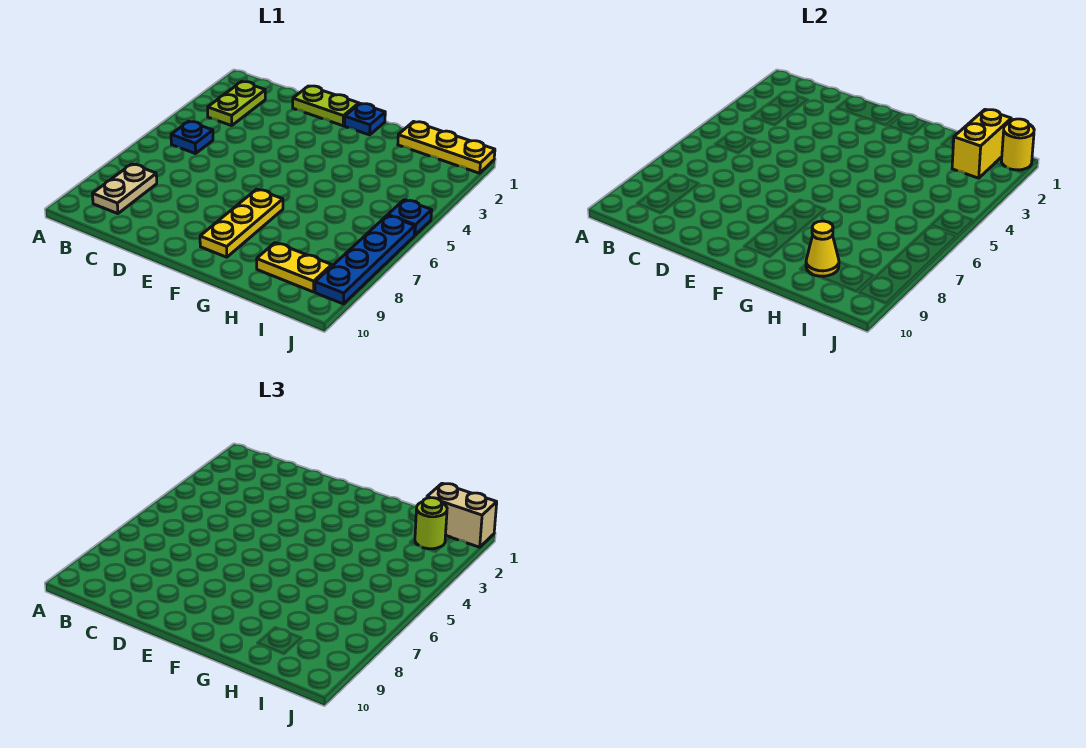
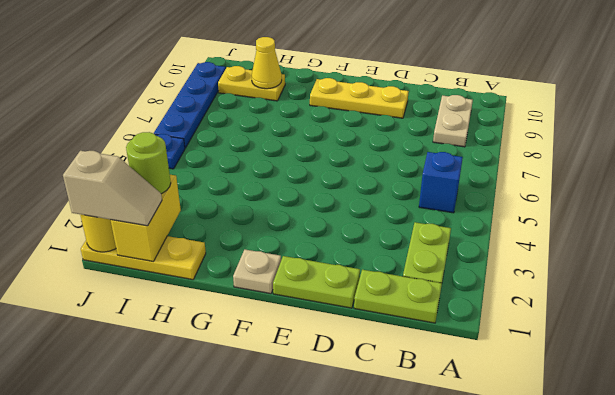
none -> lime plate B1:C1 level 1
blue plate B5 level 1 -> blue brick B5 level 1
blue plate F1 level 1 -> tan plate F1 level 1
yellow plate F7:F9 level 1 -> yellow plate D9:F9 level 1
tan brick I1:J1 level 3 -> tan slope I1:J1 level 3 top J

